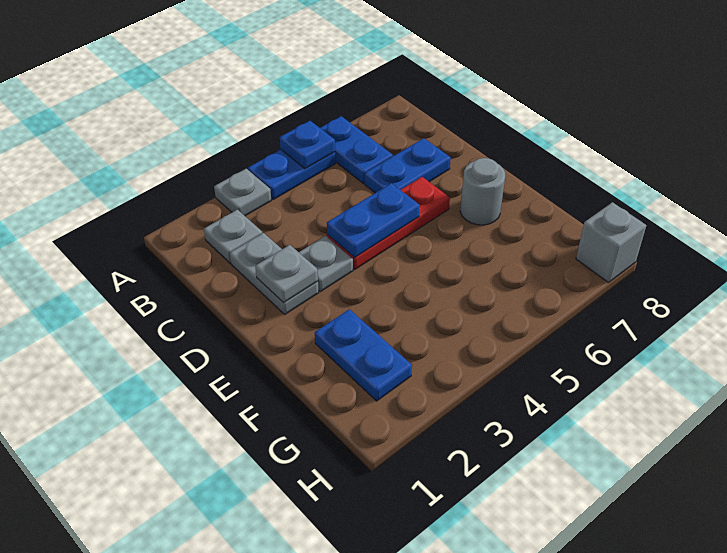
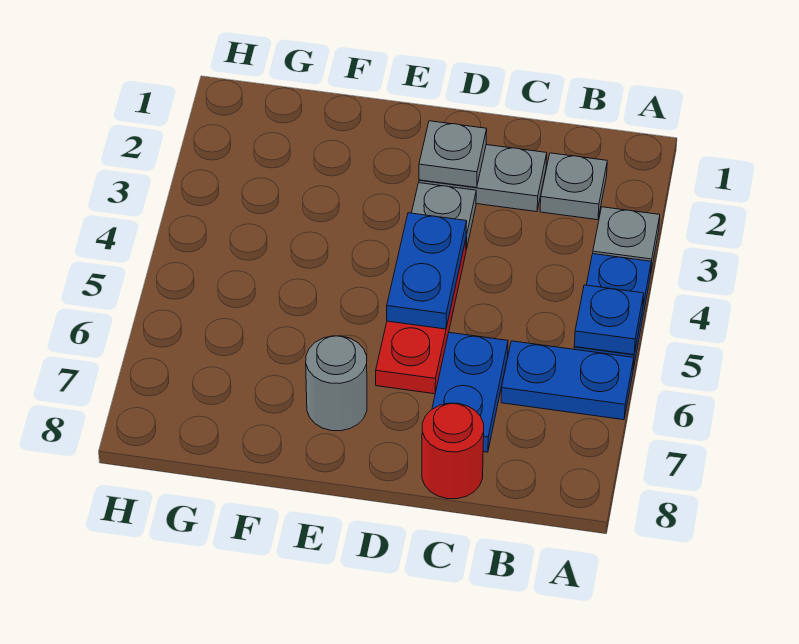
none -> red round brick C8 level 1
blue plate F2:G2 level 1 -> none
grey brick H8 level 1 -> none

